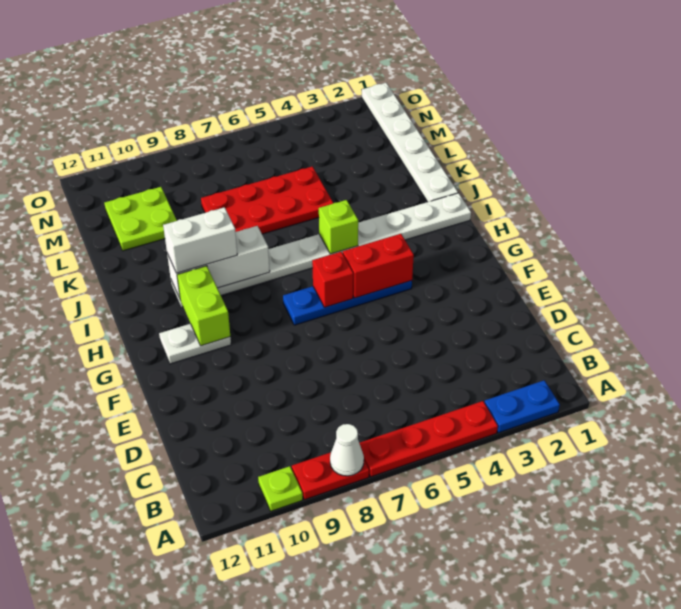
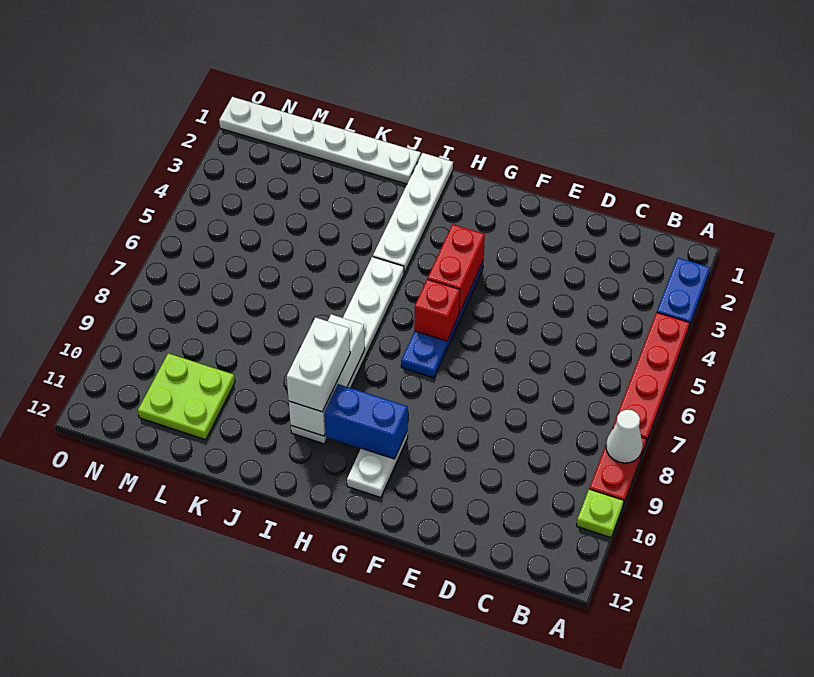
lime brick G10:H10 level 2 -> blue brick G10:H10 level 2
lime brick I5 level 2 -> none
red plate K5:L8 level 1 -> none

